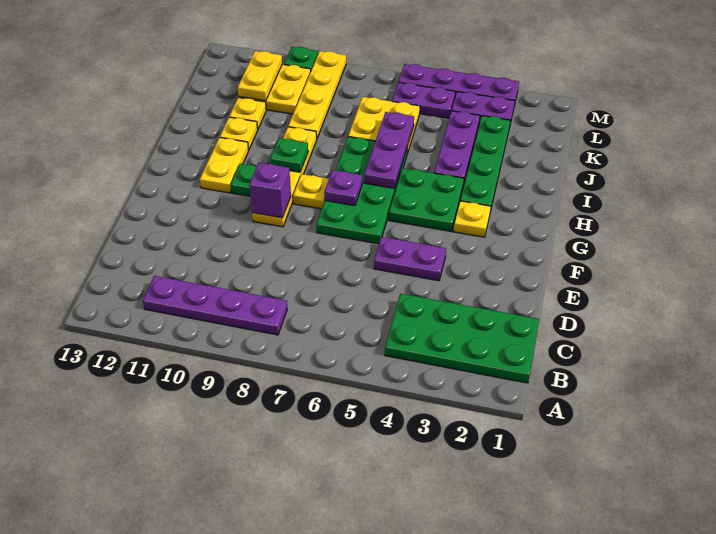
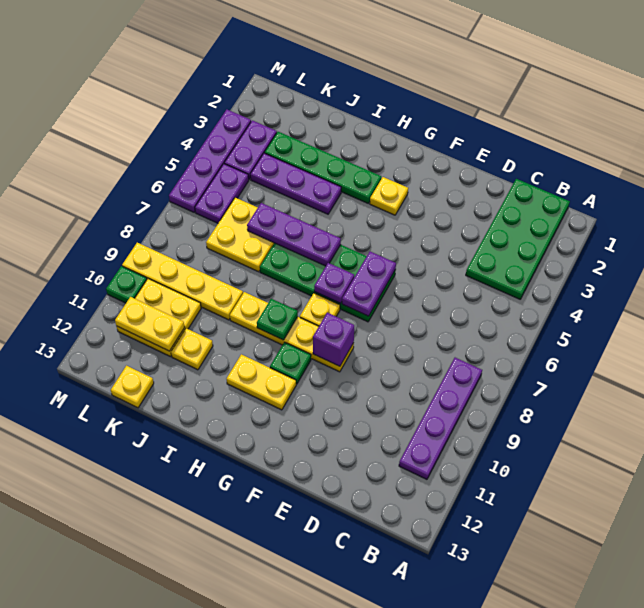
purple plate E4:E5 level 1 -> purple plate F6:F7 level 2
green plate G4:H5 level 1 -> none
yellow plate I11 level 1 -> yellow plate K13 level 1

